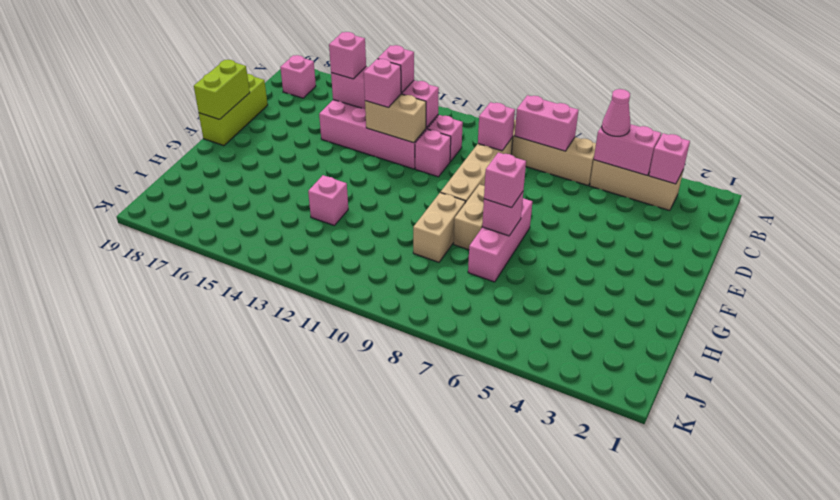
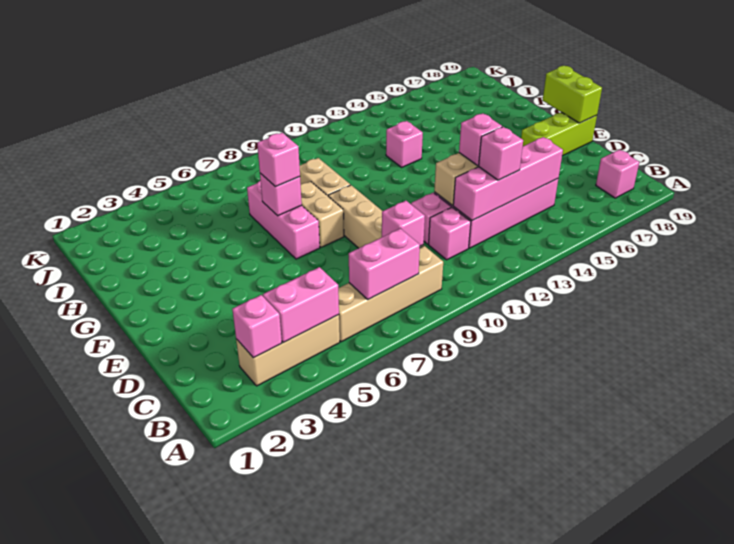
pink cone B5 level 3 -> none
pink brick C15 level 3 -> none
lime brick D19:F19 level 1 -> lime brick E17:E19 level 1

